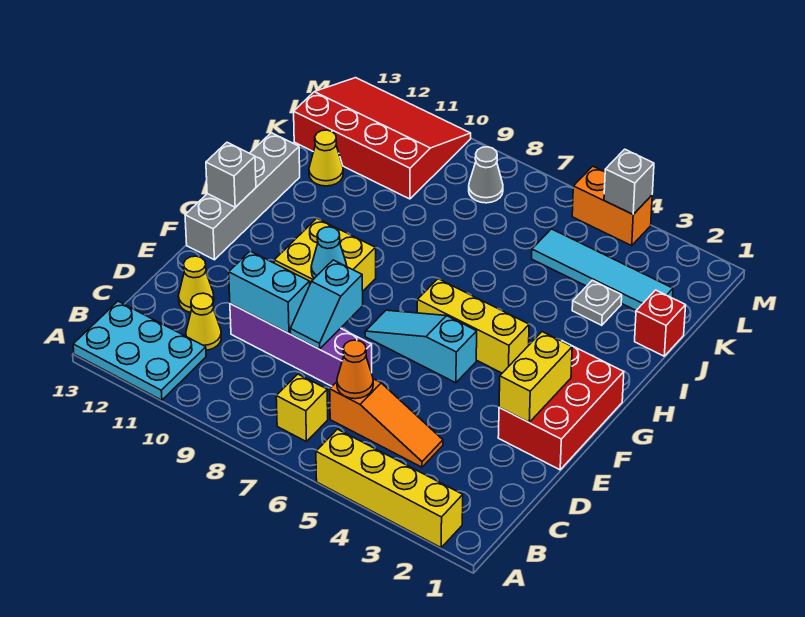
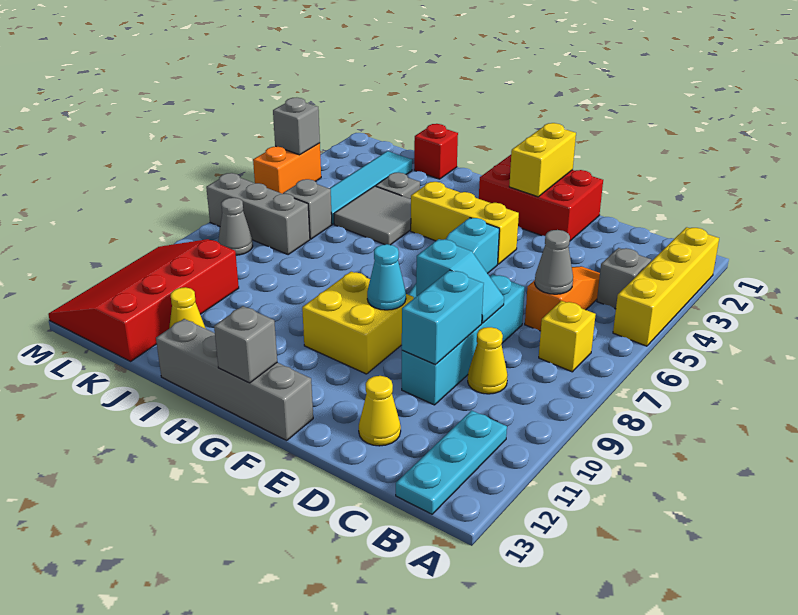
cyan plate A11:B13 level 1 -> cyan plate B11:B13 level 1
none -> grey brick B4 level 1
orange cone C6 level 2 -> grey cone C6 level 2
yellow cone C11 level 1 -> yellow cone C9 level 1
purple brick D7:D10 level 1 -> cyan brick D7:D10 level 1
yellow brick E2:F2 level 2 -> yellow brick F1:F2 level 2
yellow brick G4:G6 level 1 -> yellow brick F4:H4 level 1
none -> grey tile I4:J5 level 1
none -> grey brick K6 level 1
none -> grey brick K7:M7 level 1

